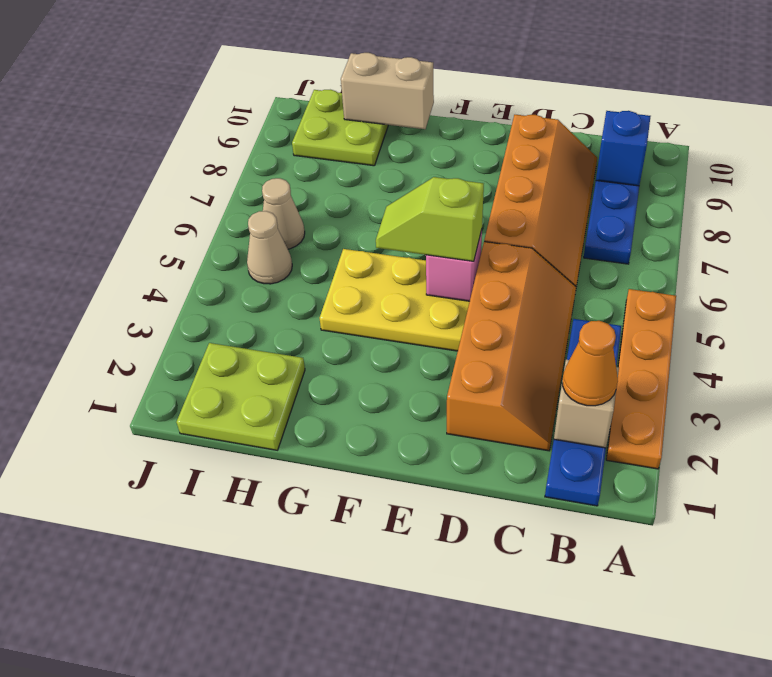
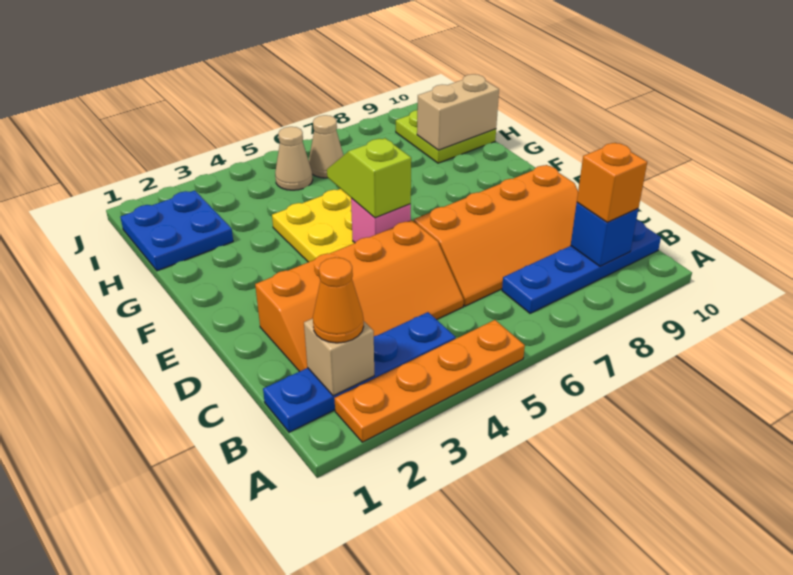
none -> orange brick B9 level 3
tan brick G10:H10 level 2 -> tan brick H9:H10 level 2
lime plate H1:I2 level 1 -> blue plate H1:I2 level 1

